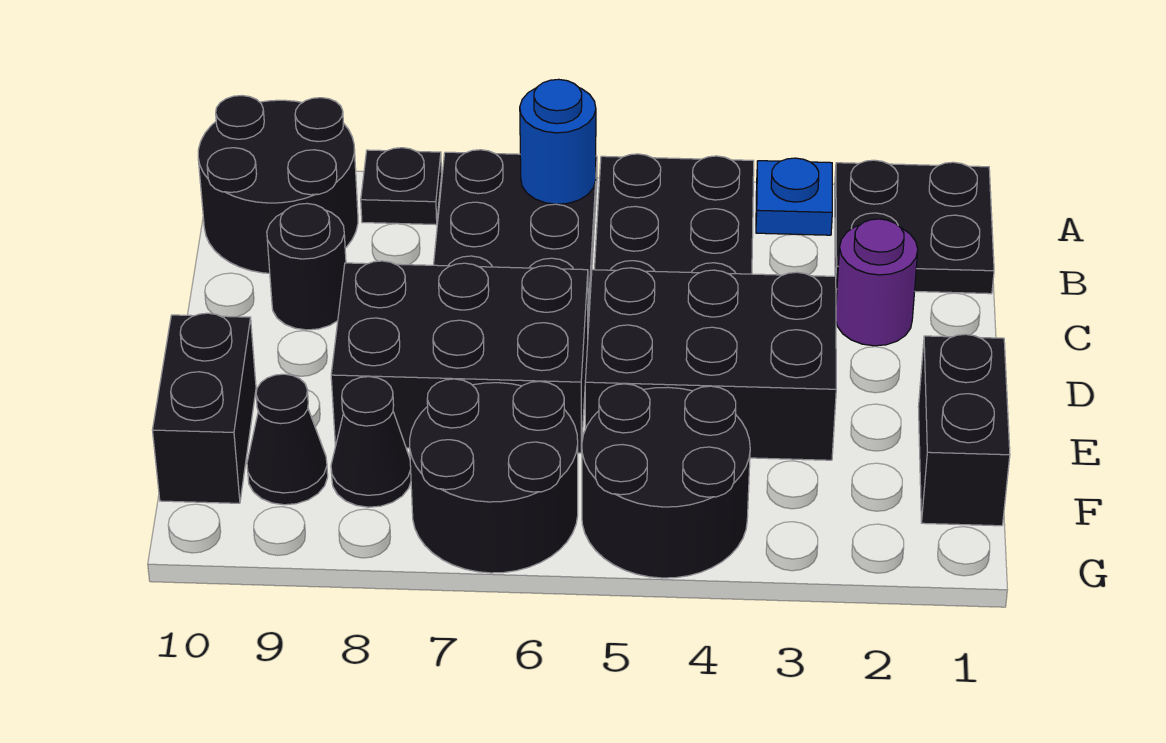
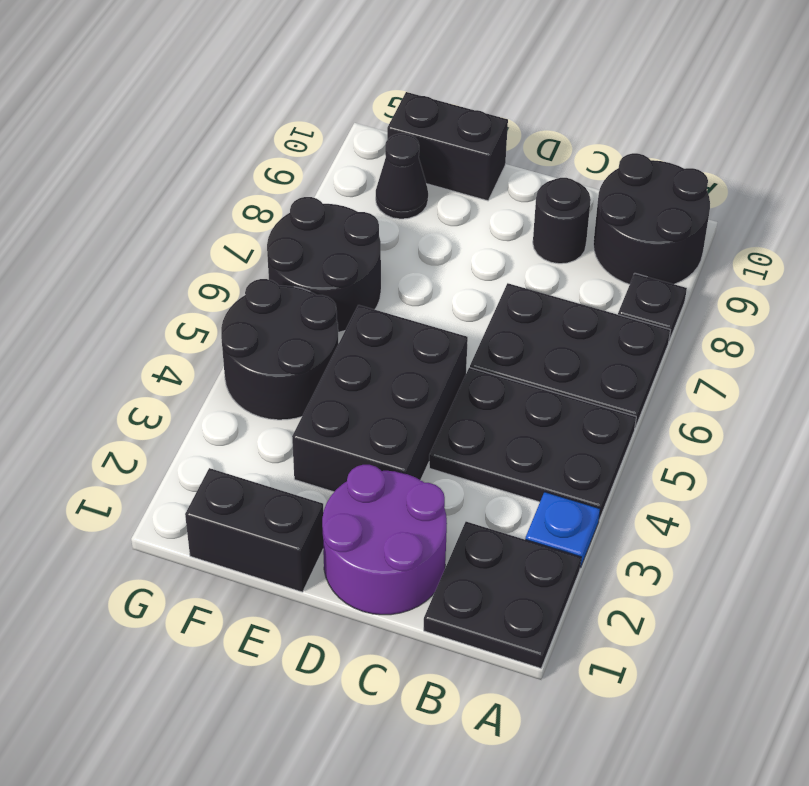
blue round brick A6 level 2 -> none
purple round brick C2 level 1 -> purple round brick C1:D2 level 1
black brick D6:E8 level 1 -> none
black cone F8 level 1 -> none

